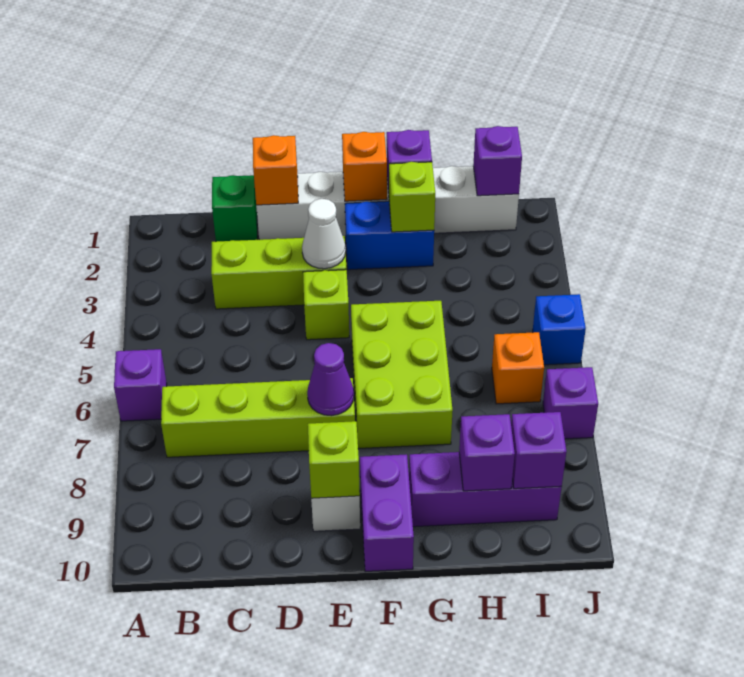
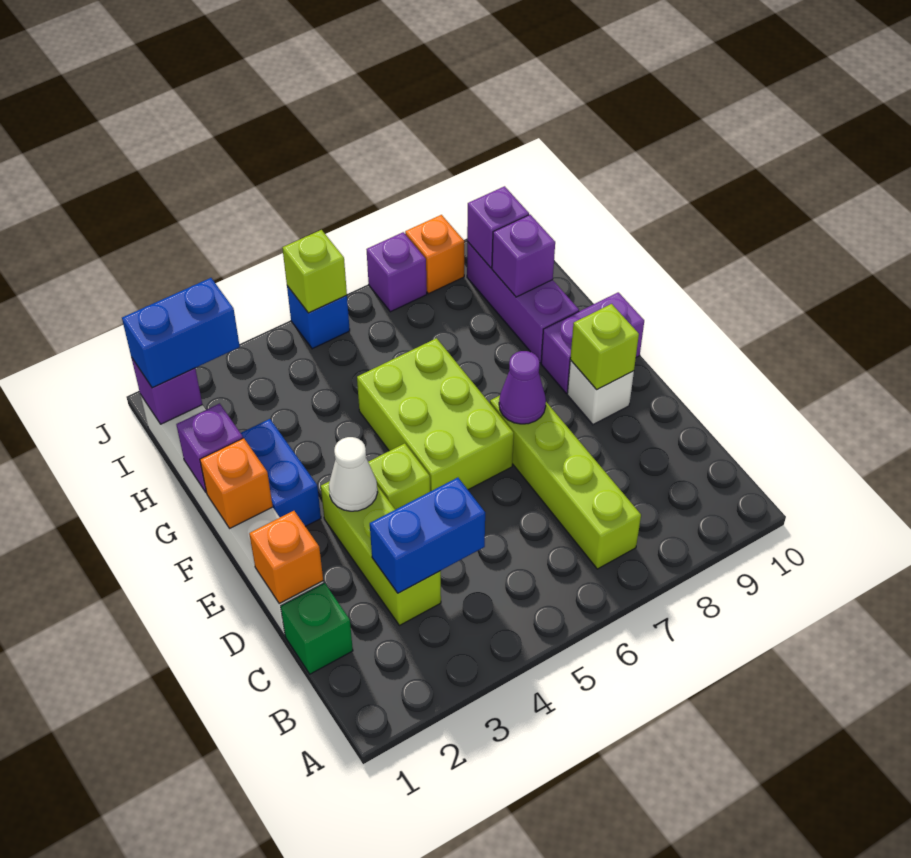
purple brick A6 level 1 -> none
none -> blue brick C3:C4 level 2
lime brick F5:G7 level 1 -> lime brick E5:G6 level 1
lime brick G2 level 2 -> lime brick J5 level 2
none -> blue brick I1:I2 level 3
orange brick I6 level 1 -> orange brick J8 level 1

